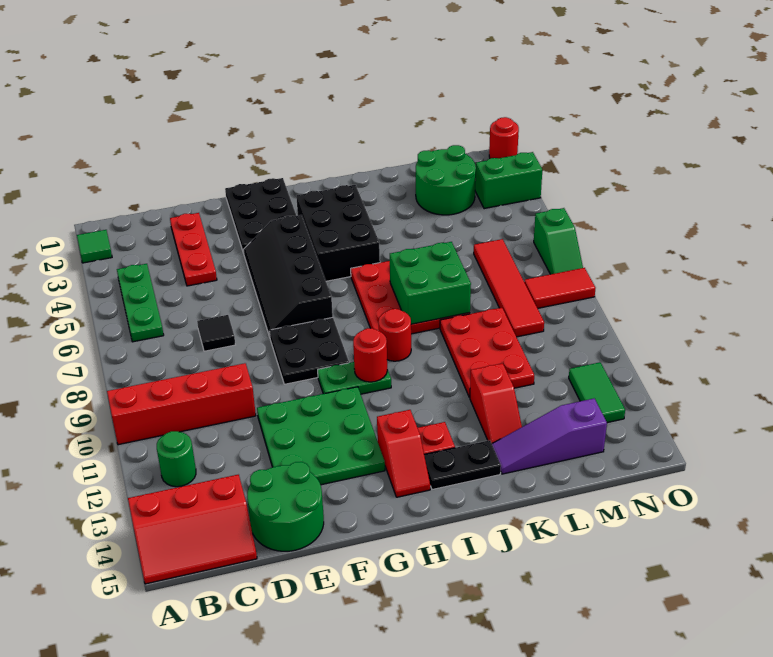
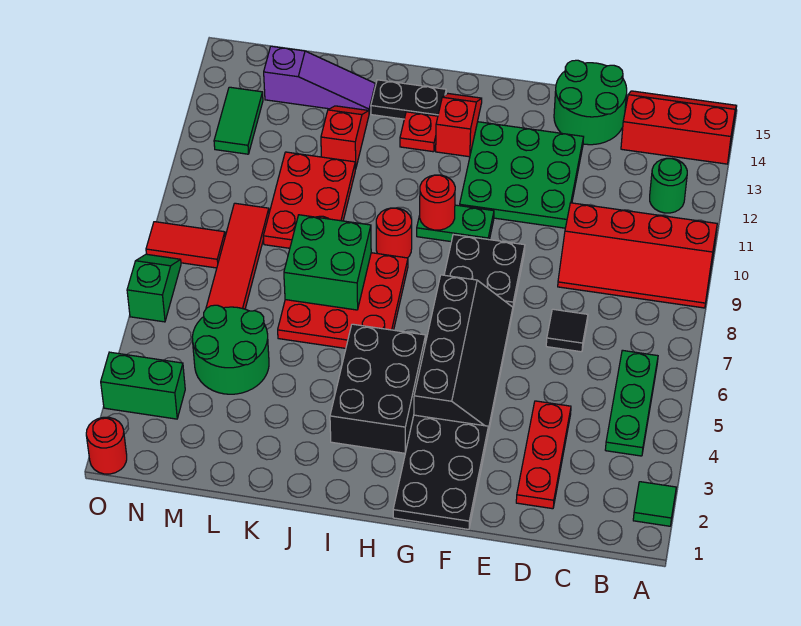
green round brick L2:M3 level 1 -> green round brick L4:M5 level 1

